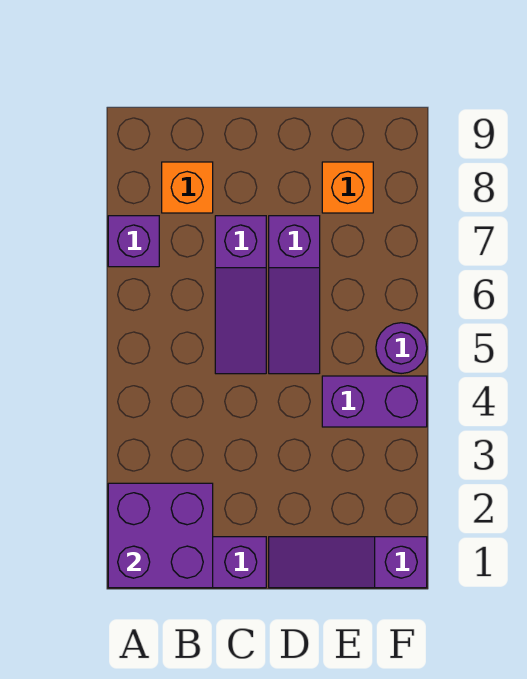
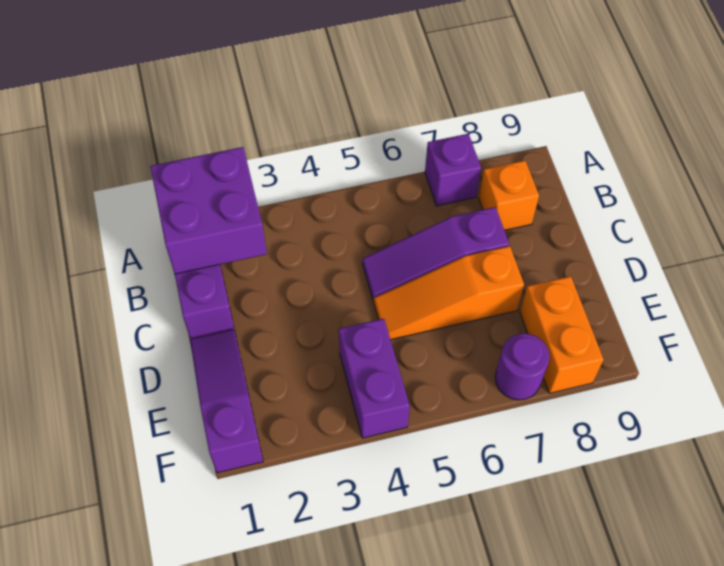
purple slope D5:D7 level 1 top 7 -> orange slope D5:D7 level 1 top 7
orange brick E8 level 1 -> orange brick E8:F8 level 1
purple round brick F5 level 1 -> purple round brick F7 level 1

